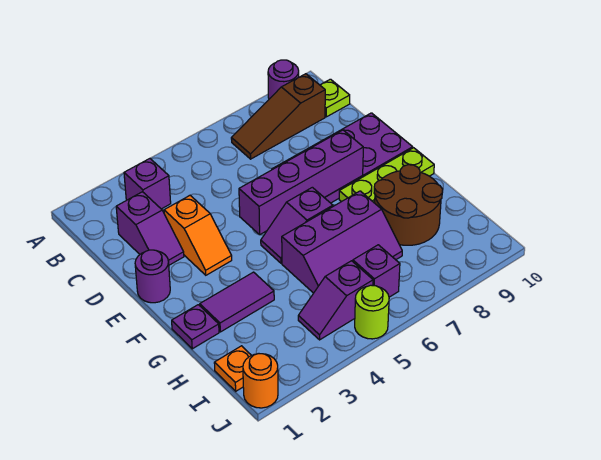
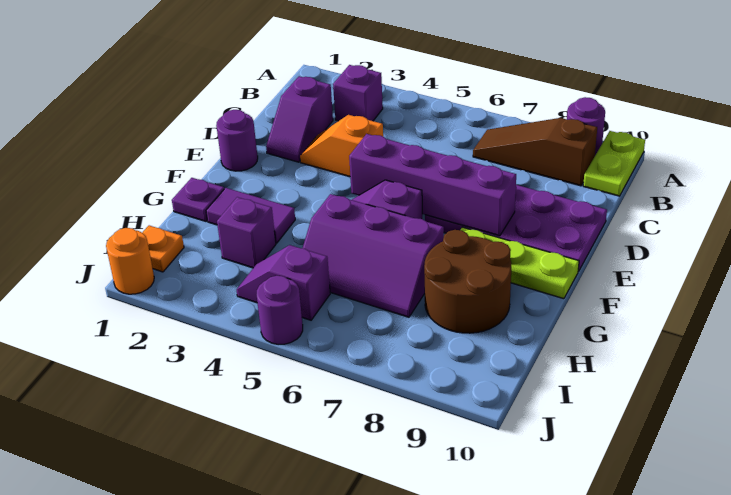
lime plate B10 level 1 -> lime plate A10:B10 level 1
orange slope D3:E3 level 1 top D -> orange slope D3:D4 level 1 top 4
purple brick I6 level 1 -> purple brick H3 level 1
lime round brick J5 level 1 -> purple round brick J5 level 1

